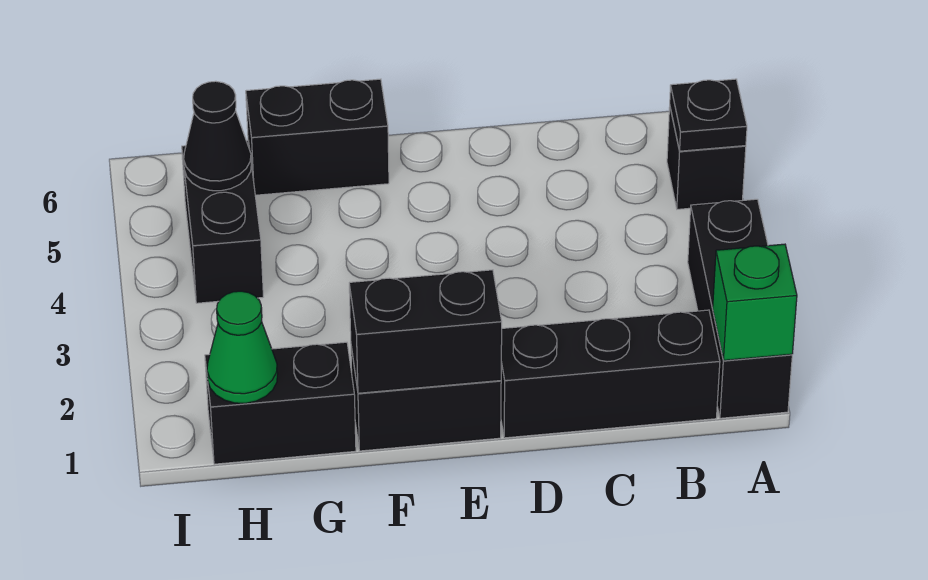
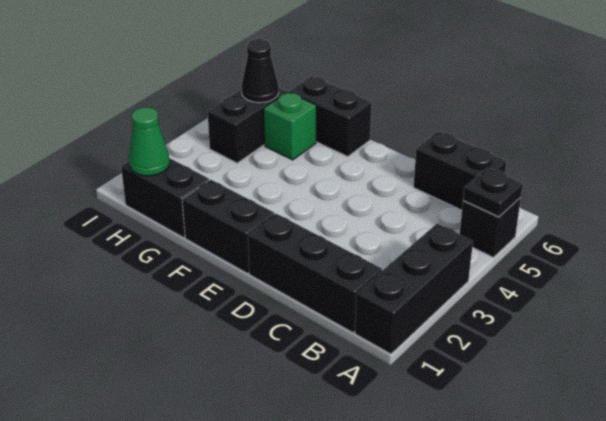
green brick A1 level 2 -> green brick G5 level 1
black brick E1:F1 level 2 -> black brick B6:C6 level 1

